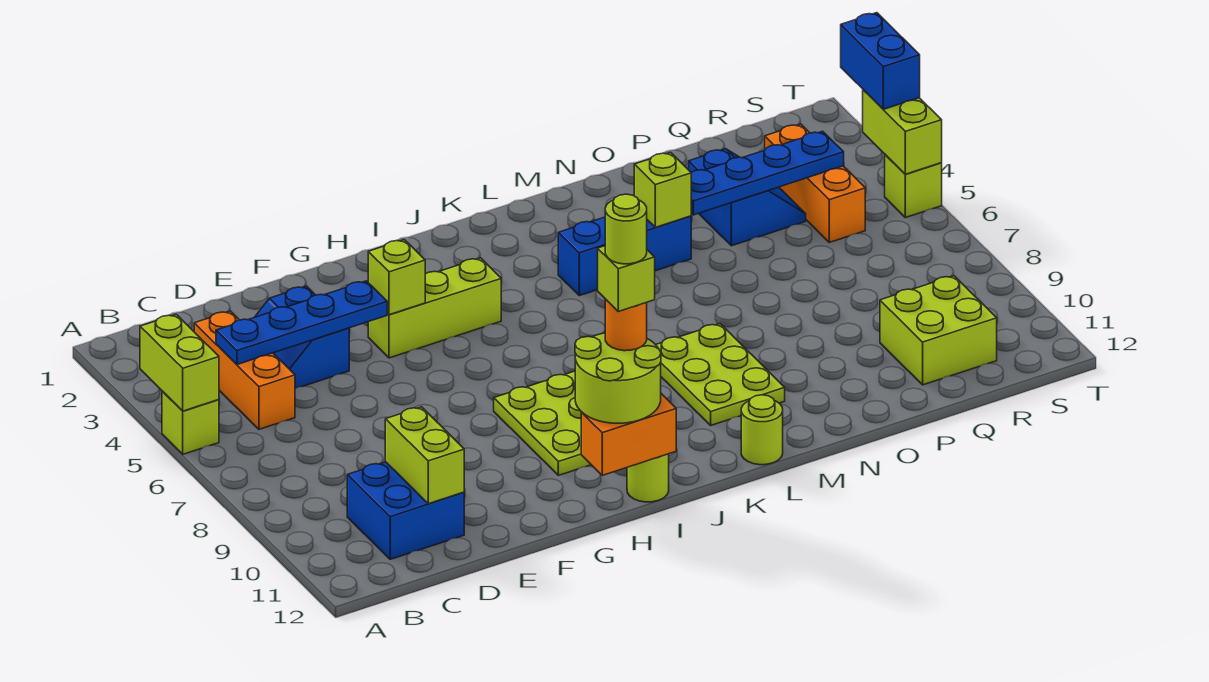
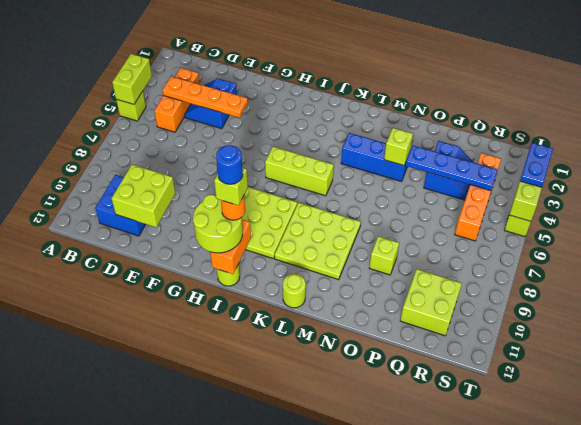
blue plate C4:F4 level 2 -> orange plate C4:F4 level 2
lime brick D10:D11 level 2 -> lime brick D10:E11 level 2
lime brick G4:I4 level 1 -> lime brick I6:K6 level 1
lime brick G4 level 2 -> lime brick O9 level 1
orange brick H12:I12 level 2 -> orange brick I11:I12 level 2
lime round brick I11 level 6 -> blue round brick I11 level 6
lime plate L8:M10 level 1 -> lime plate K8:M10 level 1
orange brick R3:R5 level 1 -> orange brick R3:R6 level 1
blue brick T3:T4 level 3 -> blue plate T3:T4 level 3

